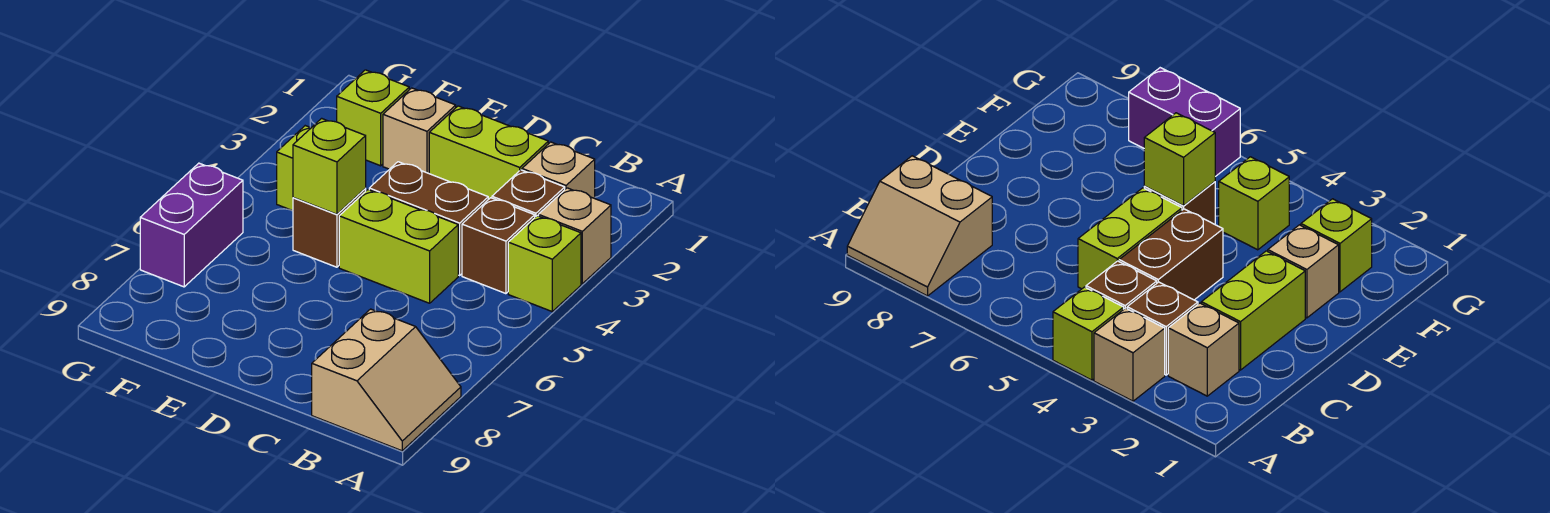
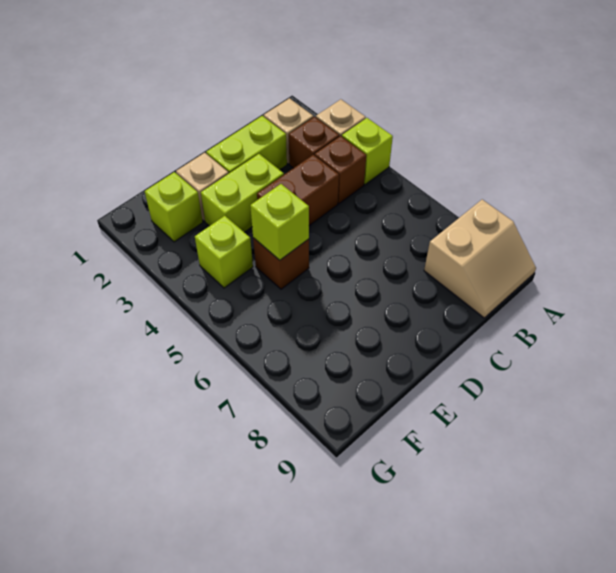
tan slope A8:B9 level 1 top B -> tan slope A8:B9 level 1 top 8
lime brick C5:D5 level 1 -> lime brick D3:E3 level 1
purple brick G6:G7 level 1 -> none

